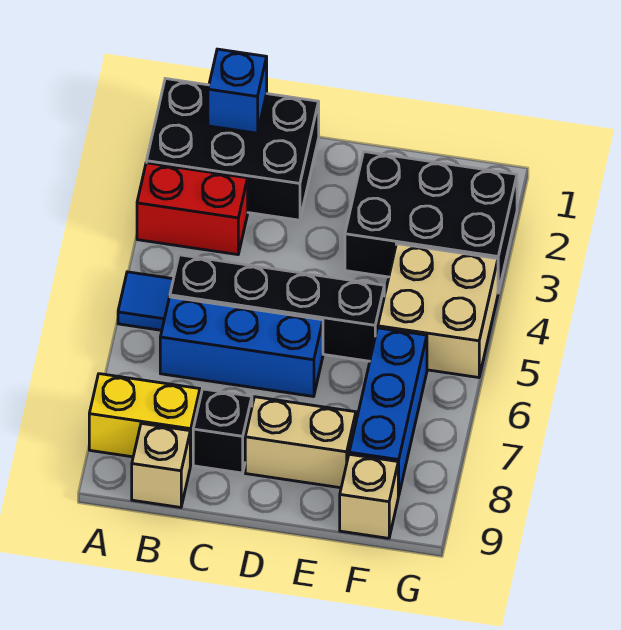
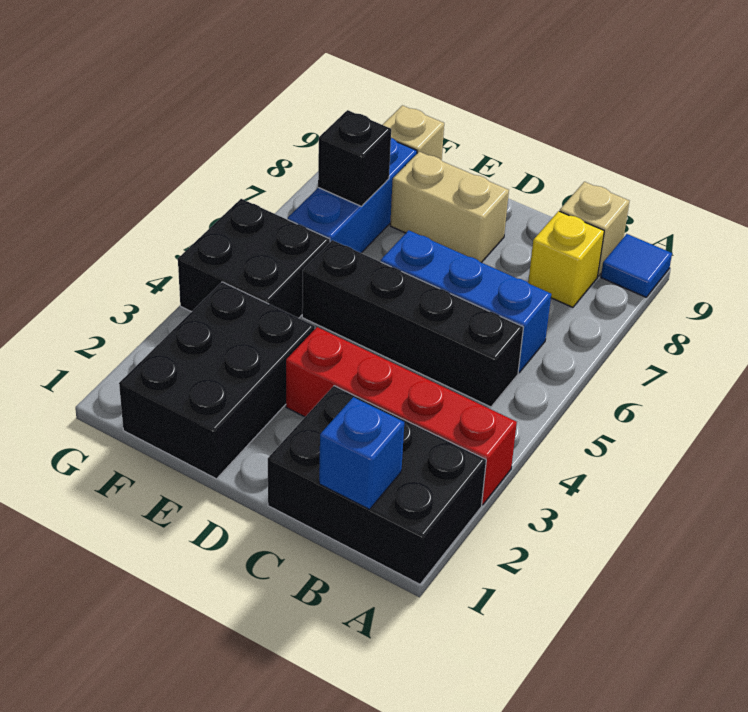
red brick A3:B3 level 1 -> red brick A3:D3 level 1
blue tile A5 level 1 -> blue tile A9 level 1
yellow brick A8:B8 level 1 -> yellow brick B8 level 1
black brick C8 level 1 -> black brick F7 level 2
black brick E2:G3 level 1 -> black brick E1:F3 level 1
tan brick F4:G5 level 1 -> black brick F4:G5 level 1

